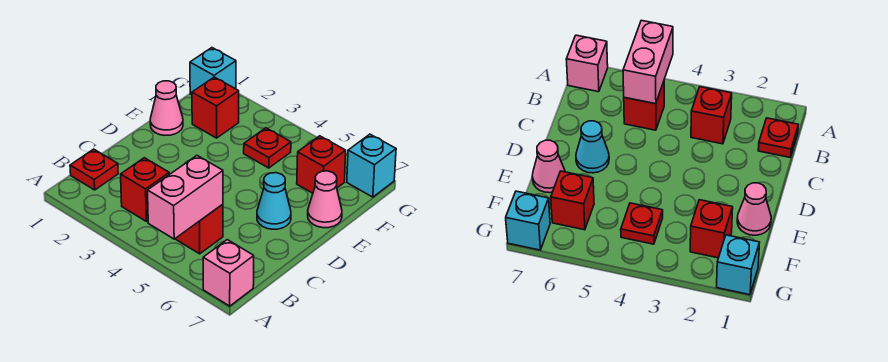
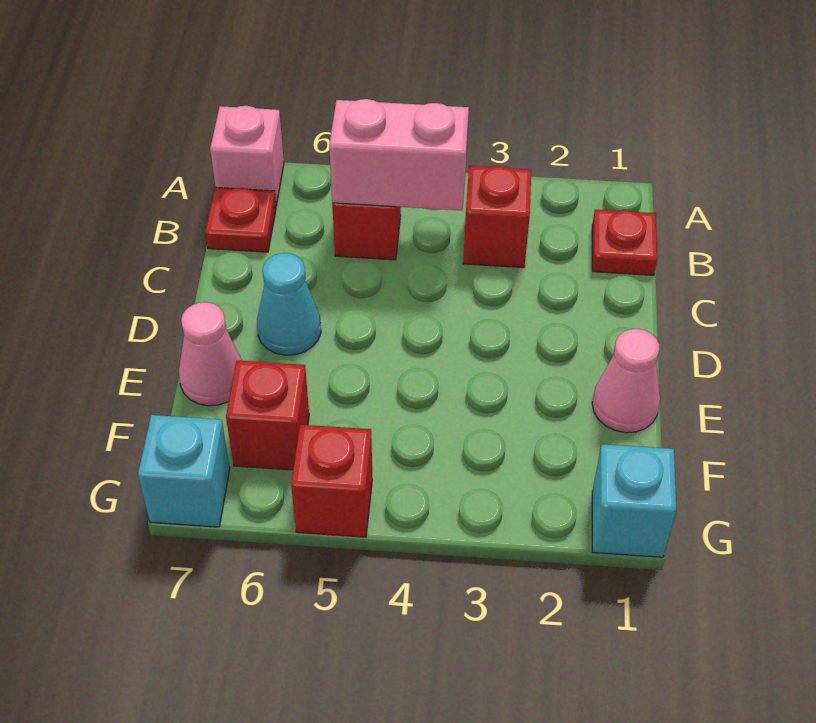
pink brick A5:B5 level 2 -> pink brick B4:B5 level 2
red brick F2 level 1 -> red brick G5 level 1
red plate F4 level 1 -> red plate B7 level 1

